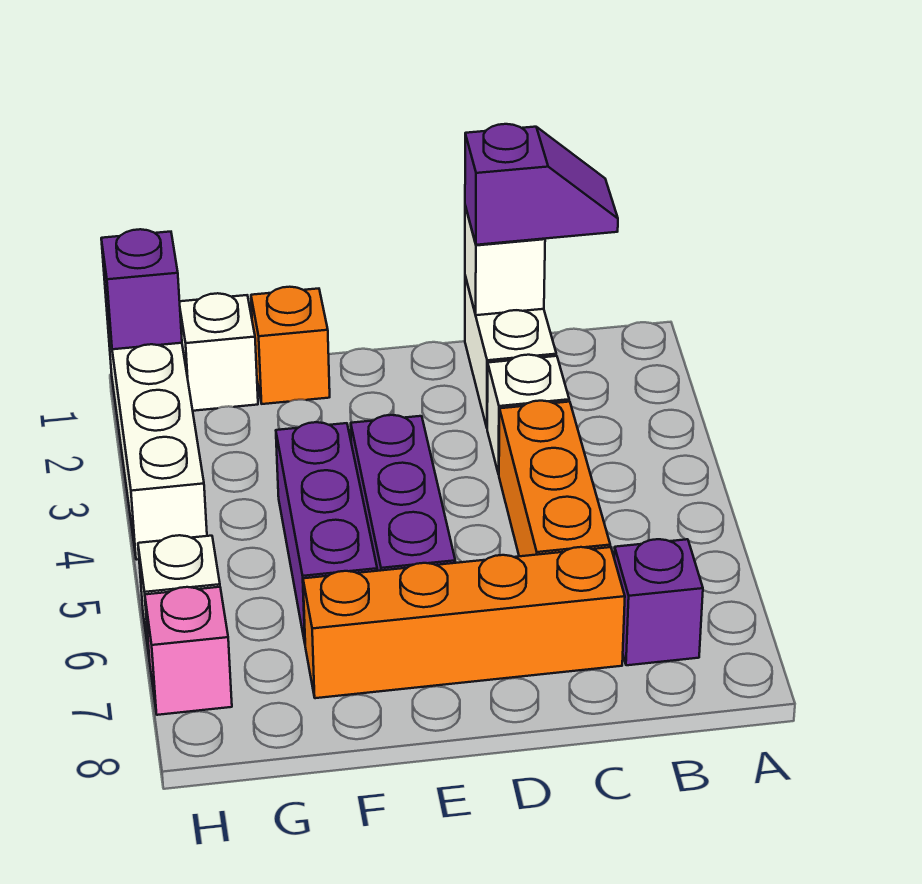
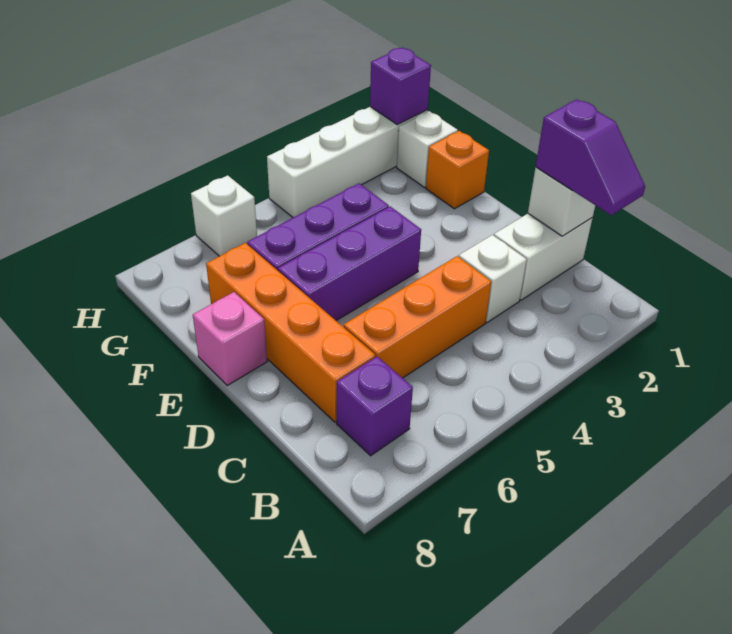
pink brick H7 level 1 -> pink brick E8 level 1

